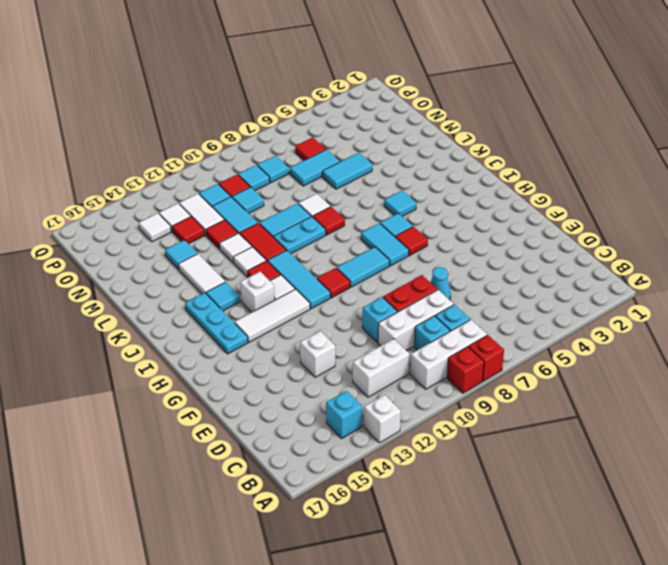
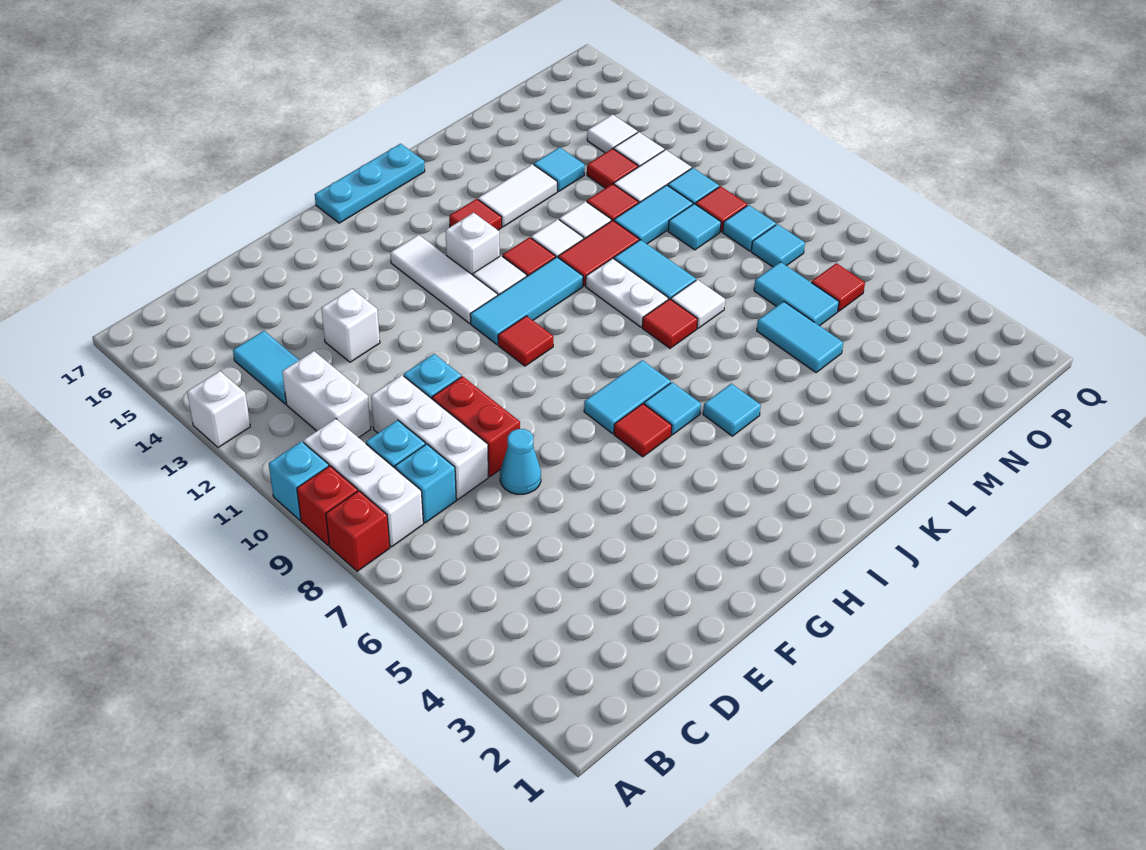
cyan brick B14 level 1 -> cyan brick A10 level 1
cyan tile H8:H9 level 1 -> cyan tile C13:C14 level 1
cyan plate H15:J15 level 1 -> cyan plate H17:J17 level 1
cyan tile J14 level 1 -> red tile J14 level 1
cyan plate K9:K10 level 1 -> white plate K9:K10 level 1

